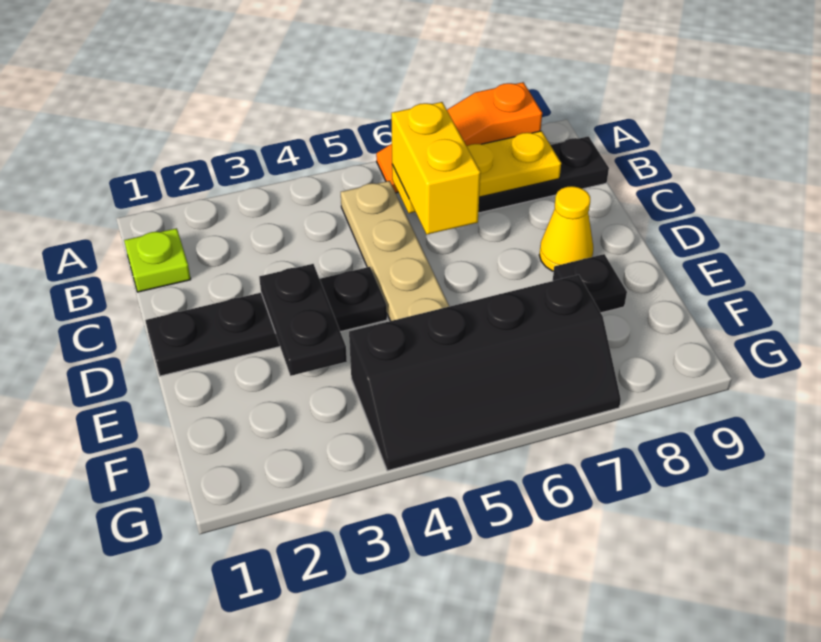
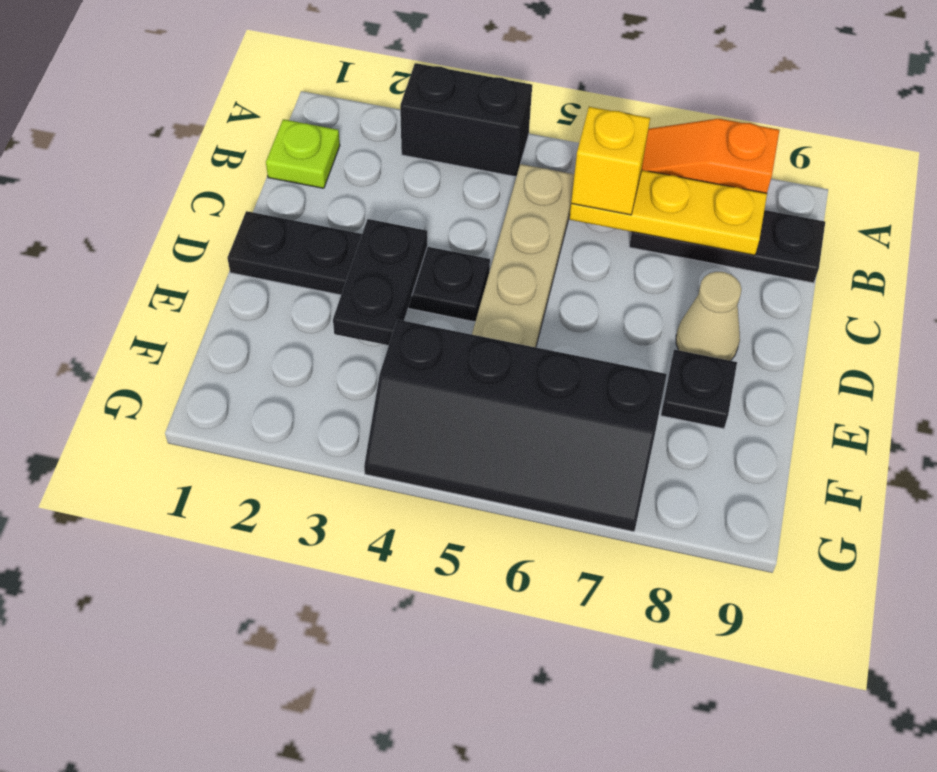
none -> black brick A3:A4 level 1
yellow brick B6:C6 level 3 -> yellow brick B6 level 3
yellow cone D8 level 1 -> tan cone D8 level 1

